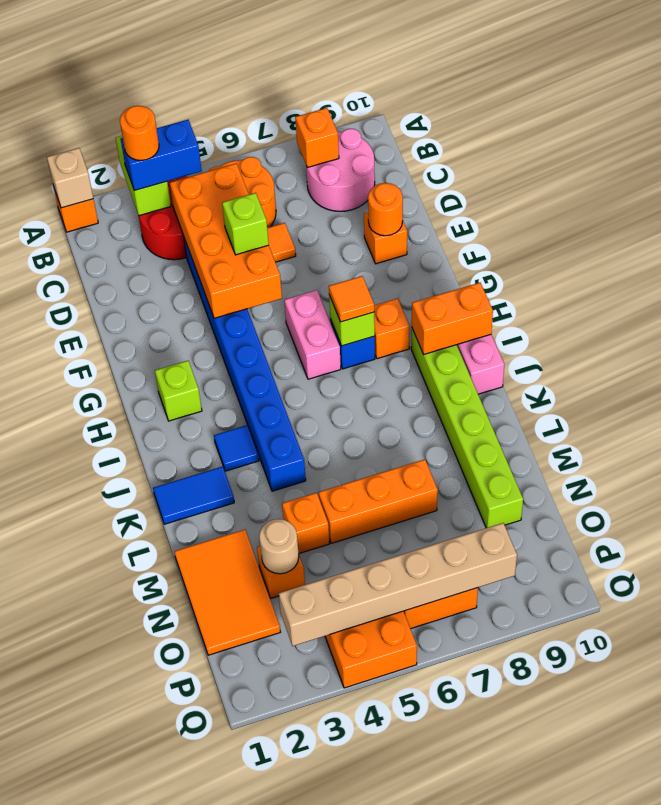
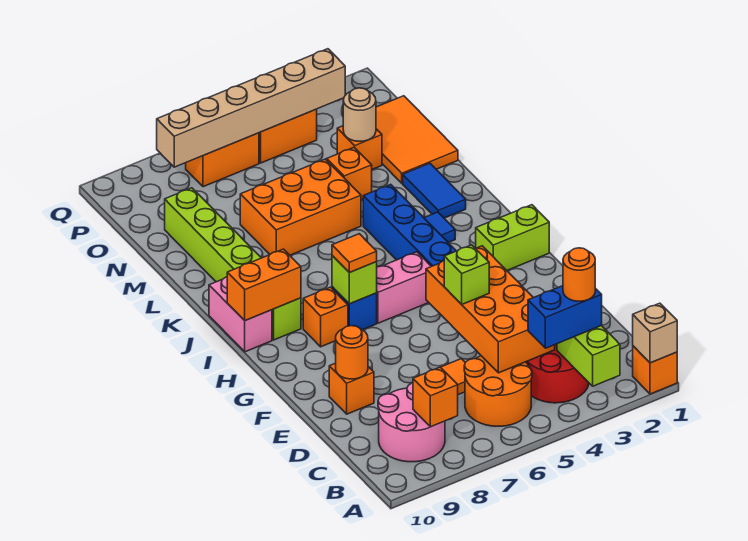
pink brick G6:H6 level 1 -> pink brick H5:H6 level 1
lime brick H2 level 1 -> lime brick H1:H2 level 1
blue tile K1:K2 level 1 -> blue tile K2:L2 level 1
orange brick M5:M7 level 1 -> orange brick L5:M7 level 1

